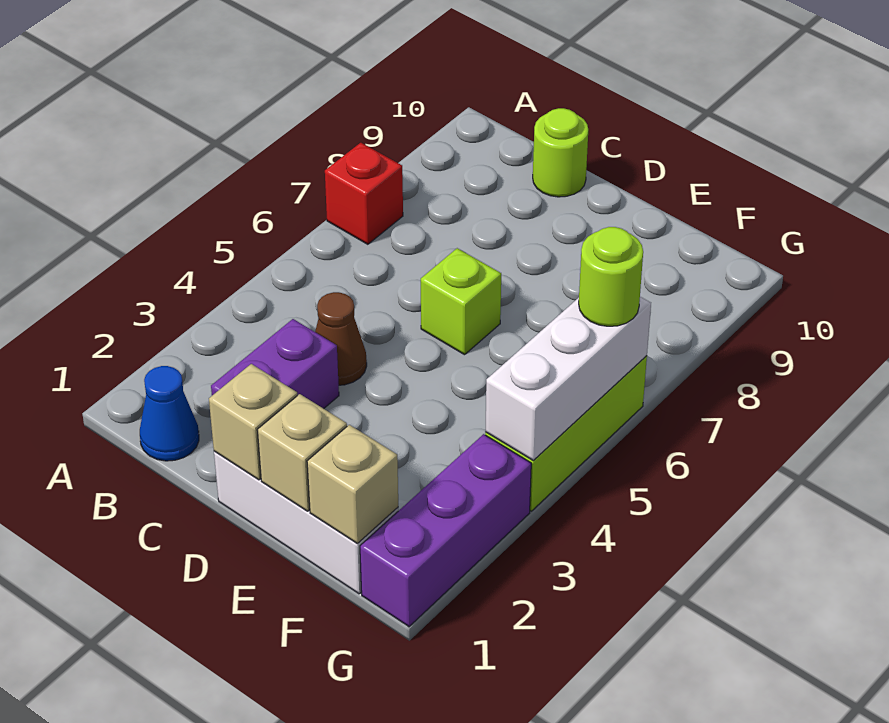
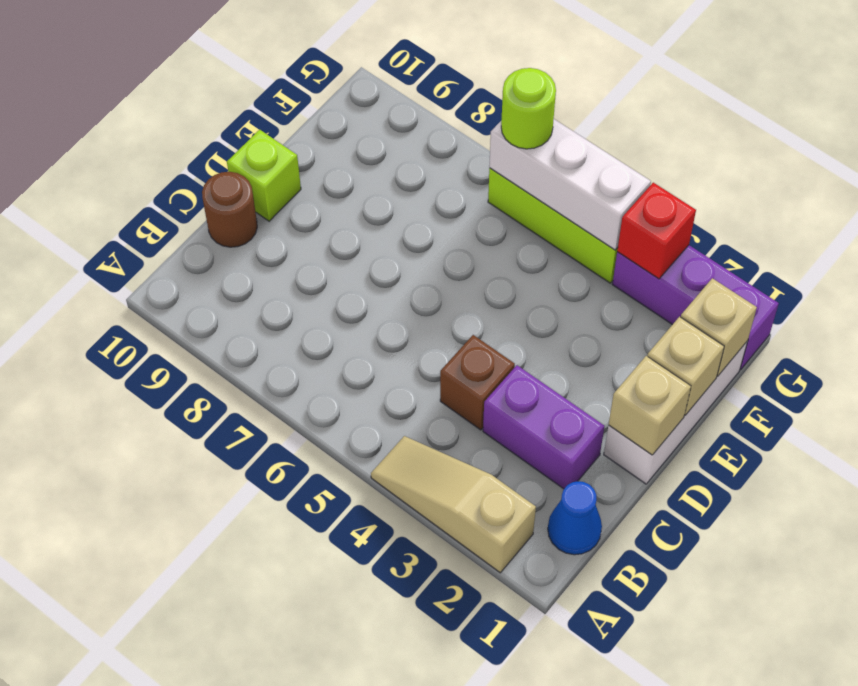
none -> tan slope A2:A4 level 1 top 2
red brick A7 level 1 -> red brick G3 level 2
brown cone C4 level 1 -> brown brick C4 level 1
lime round brick C10 level 1 -> brown round brick C10 level 1
lime brick D6 level 1 -> lime brick D10 level 1

